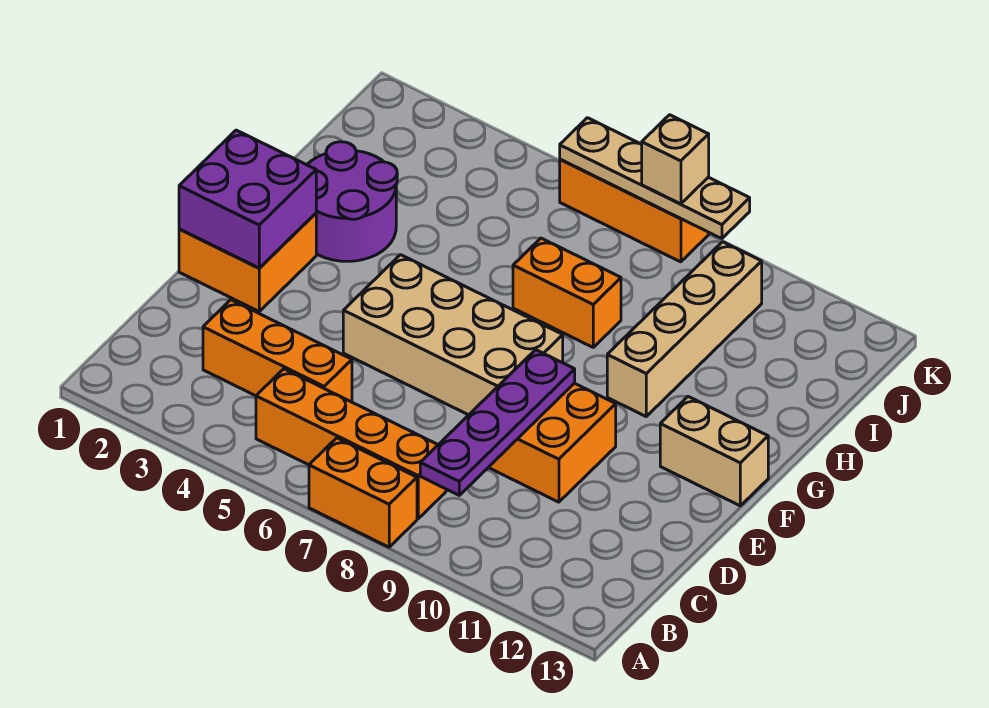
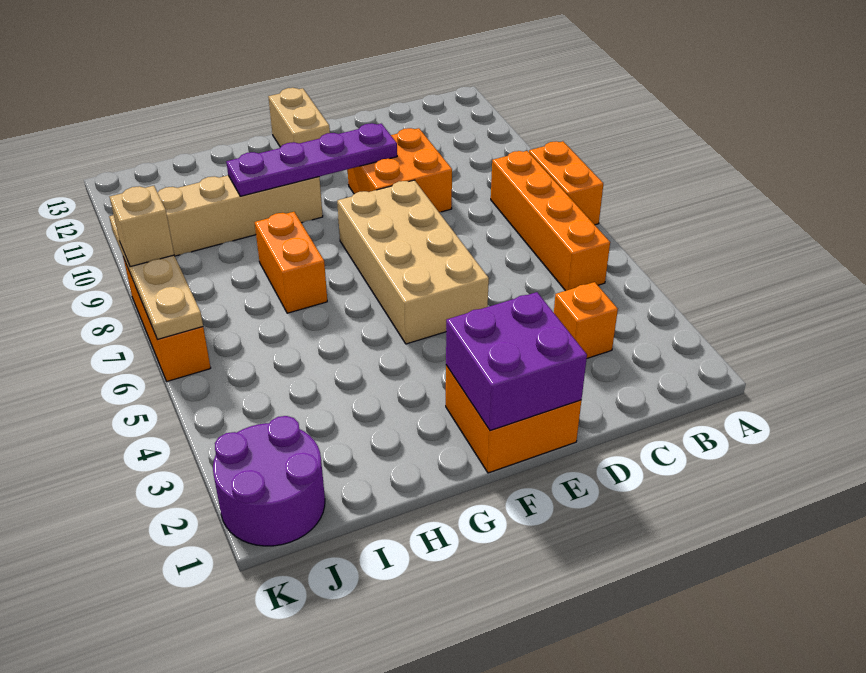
purple plate B9:E9 level 2 -> purple plate E10:H10 level 2
orange brick C3:C5 level 1 -> orange brick C3 level 1
purple round brick G2:H3 level 1 -> purple round brick J1:K2 level 1

